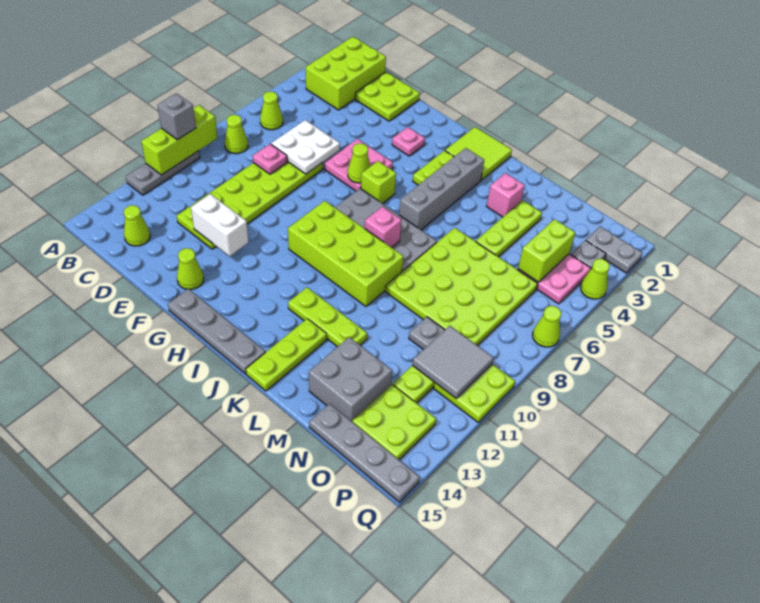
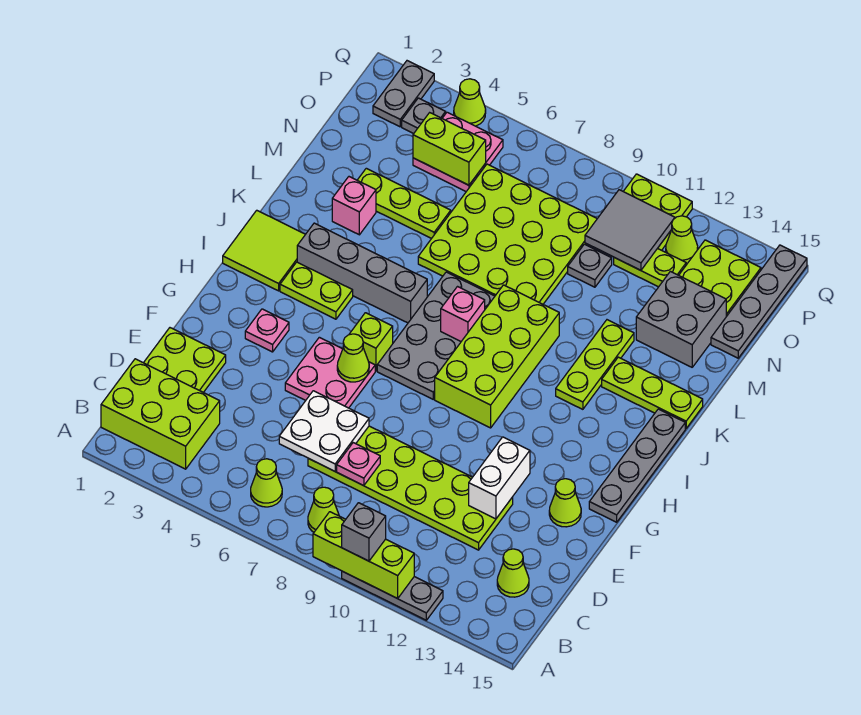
lime cone Q7 level 1 -> lime cone P12 level 1

